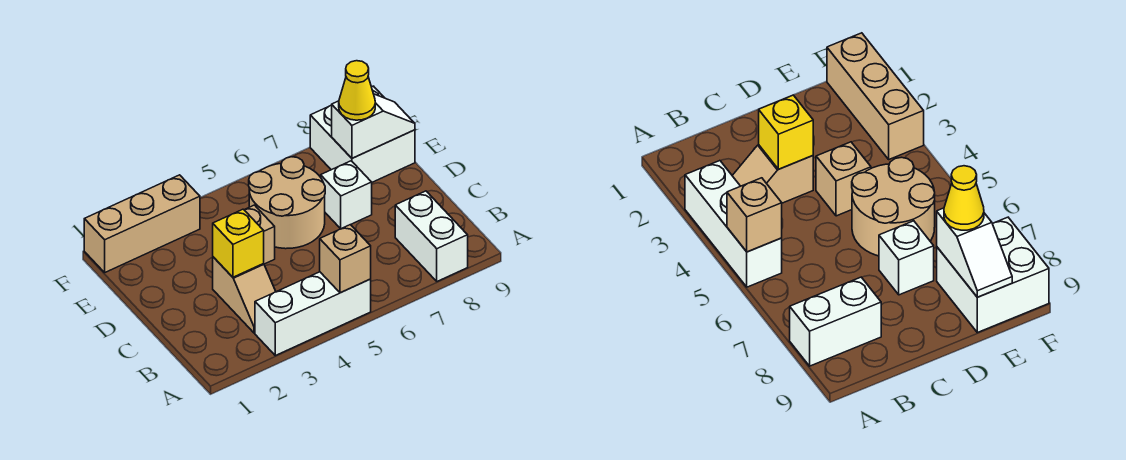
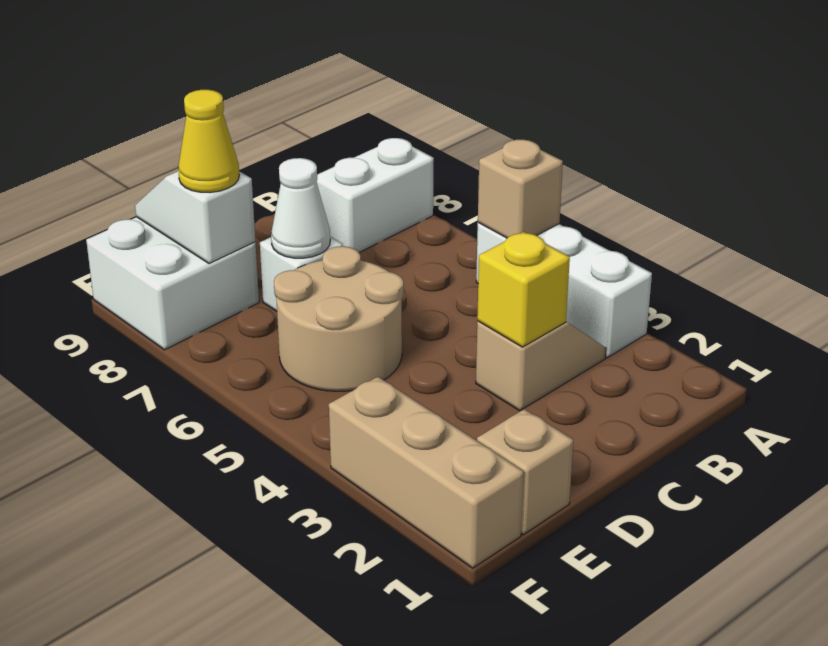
tan brick D4 level 1 -> tan brick E1 level 1
none -> white cone D7 level 2

